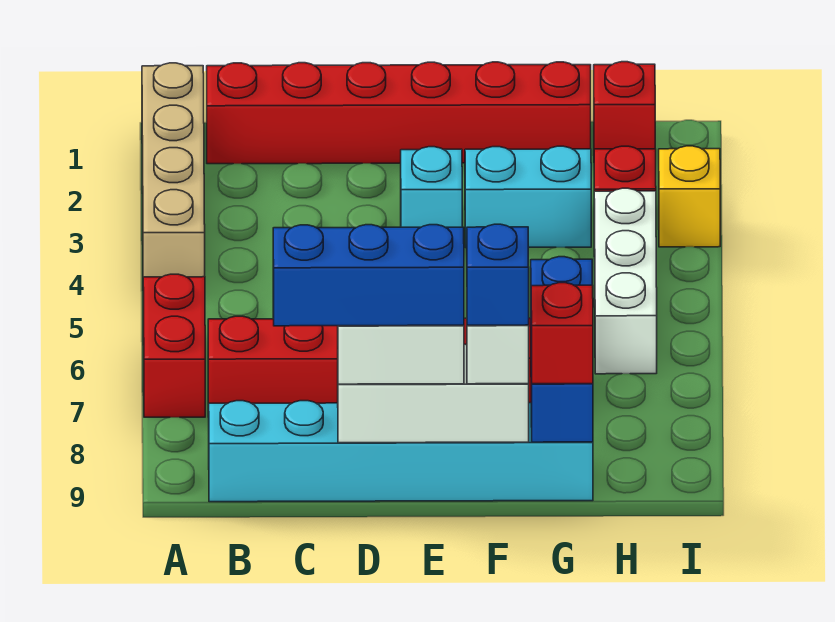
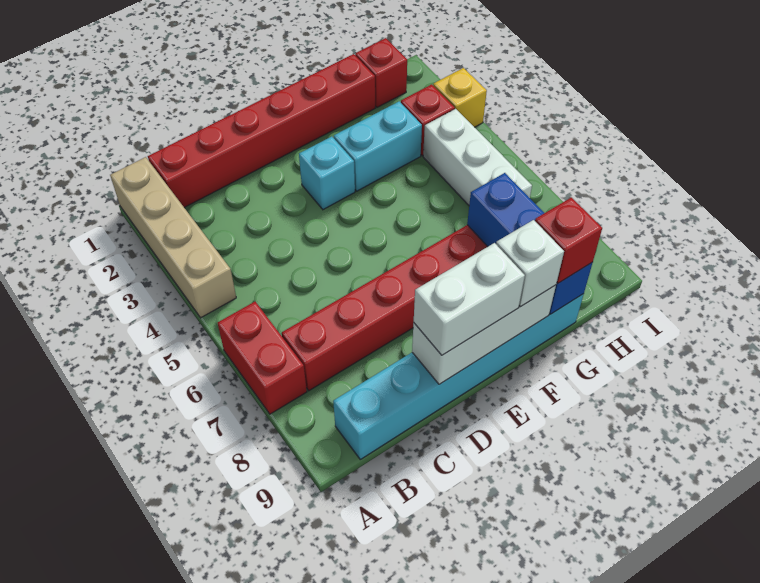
blue brick C9:E9 level 4 -> none
blue brick F9 level 4 -> none

